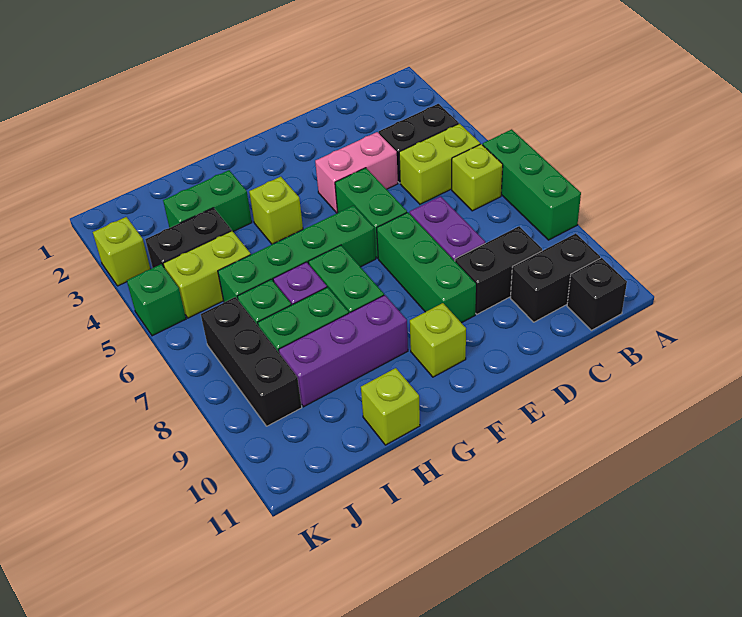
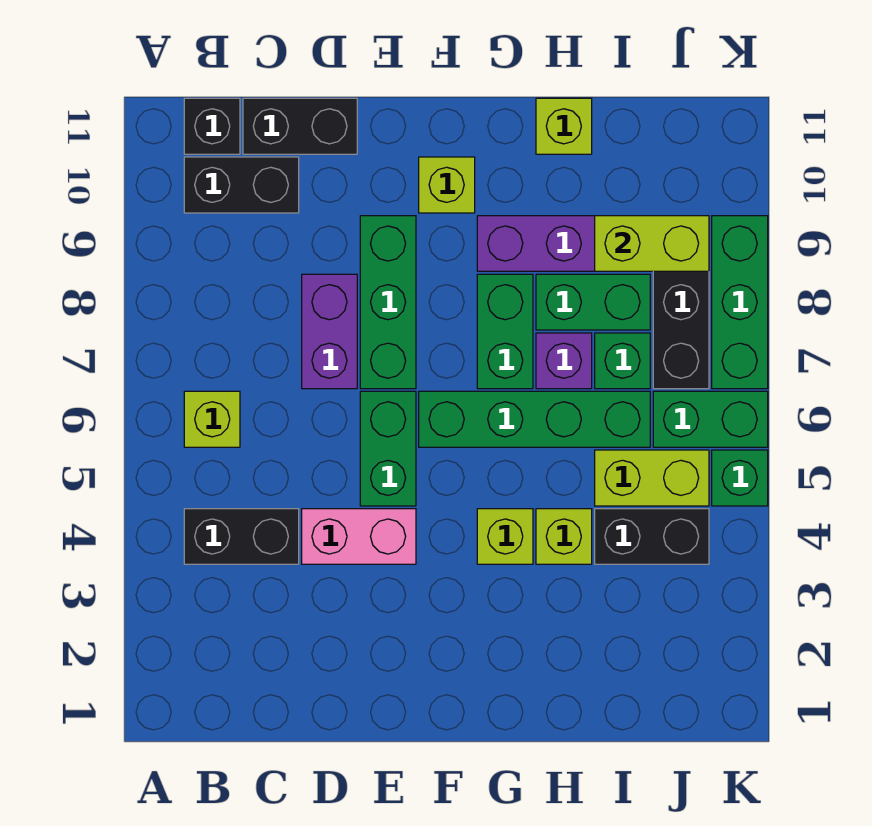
green brick A6:A8 level 1 -> green brick K7:K9 level 1
lime brick B5:C5 level 1 -> lime brick I9:J9 level 2
black brick C9:D9 level 1 -> black brick C11:D11 level 1
green brick H3:I3 level 1 -> green brick J6:K6 level 1
lime brick K3 level 1 -> lime brick H4 level 1

